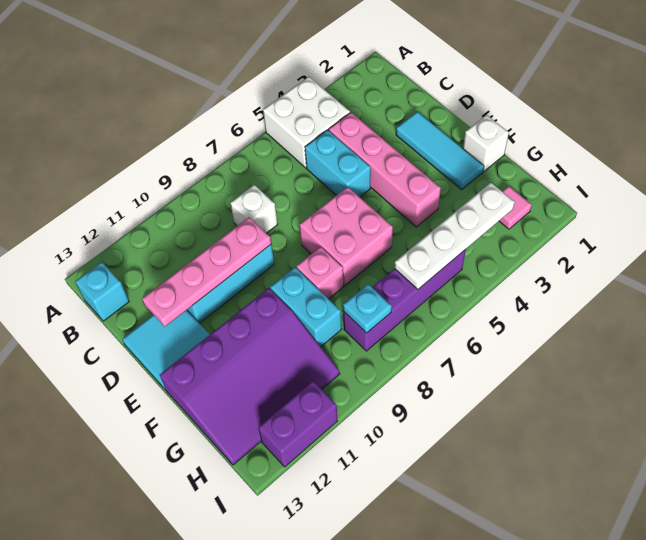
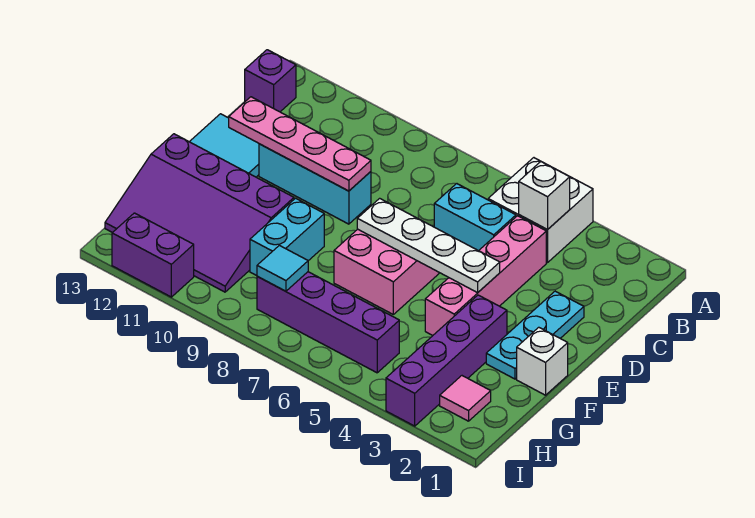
cyan brick B13 level 1 -> purple brick B13 level 1
cyan brick C5:D5 level 1 -> cyan brick C5:C6 level 1
white brick C8 level 1 -> white brick B4 level 2
cyan tile D2:F2 level 1 -> cyan plate D2:F2 level 1
none -> purple brick F3:I3 level 1
pink brick F8 level 1 -> none
white plate H3:H6 level 2 -> white plate E4:E7 level 2
cyan plate H8 level 2 -> cyan tile H8 level 2

